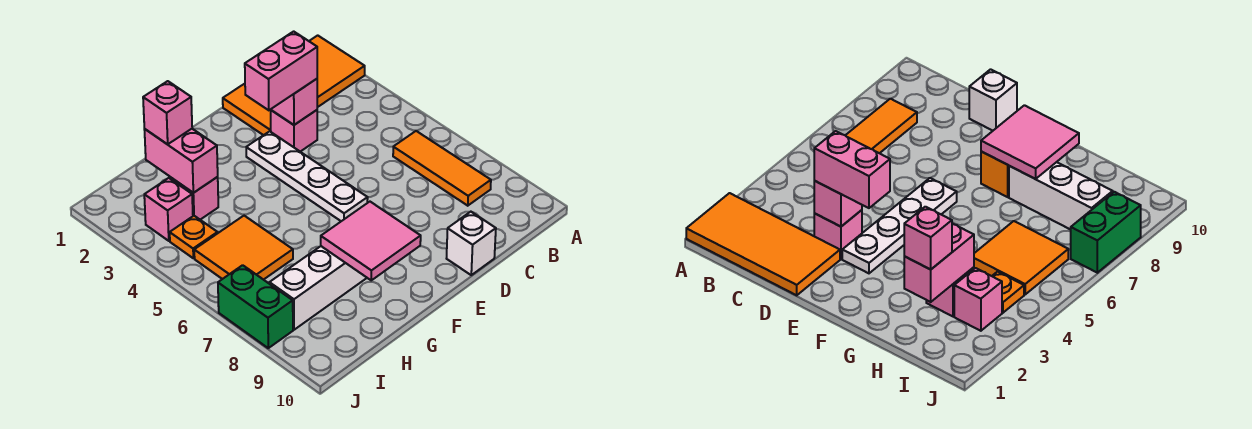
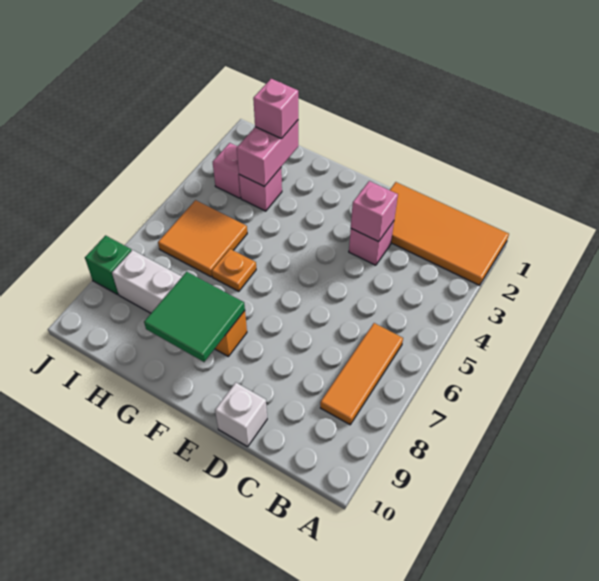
pink brick D3:E3 level 3 -> none
white plate E3:E6 level 1 -> none
pink tile F8:G9 level 2 -> green tile F8:G9 level 2
orange plate I4 level 1 -> orange plate G6 level 1
green brick J7:J8 level 1 -> green brick J8 level 1

